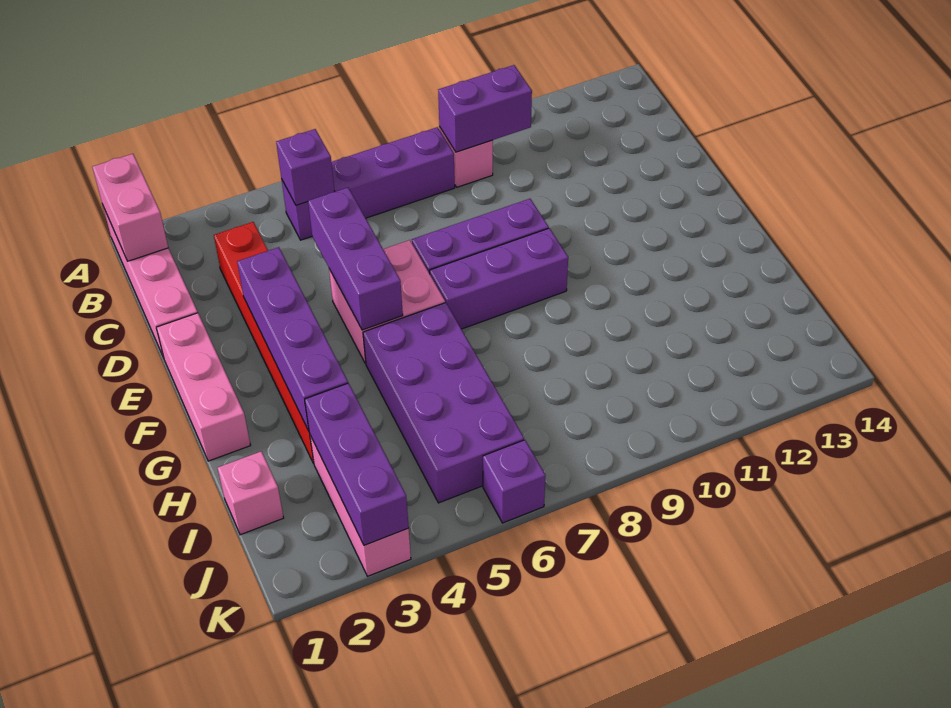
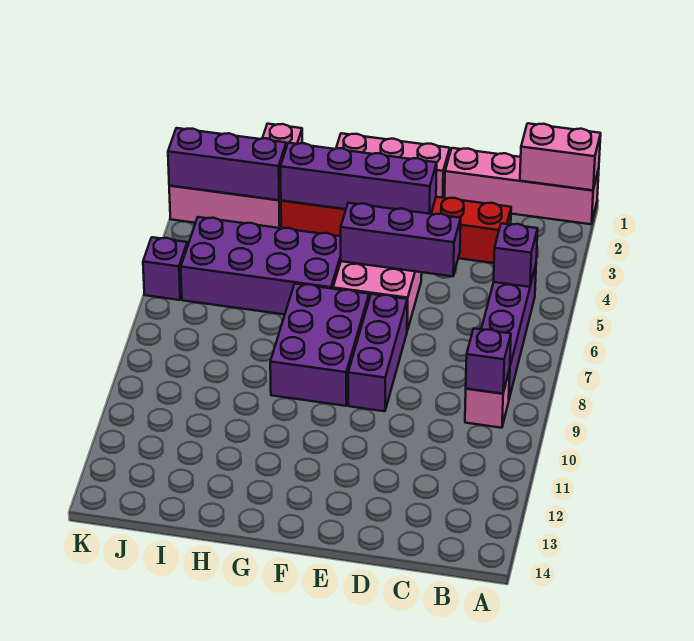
purple brick B9:B10 level 2 -> purple brick B9 level 2
purple brick F7:F9 level 1 -> purple brick F7:G9 level 1

